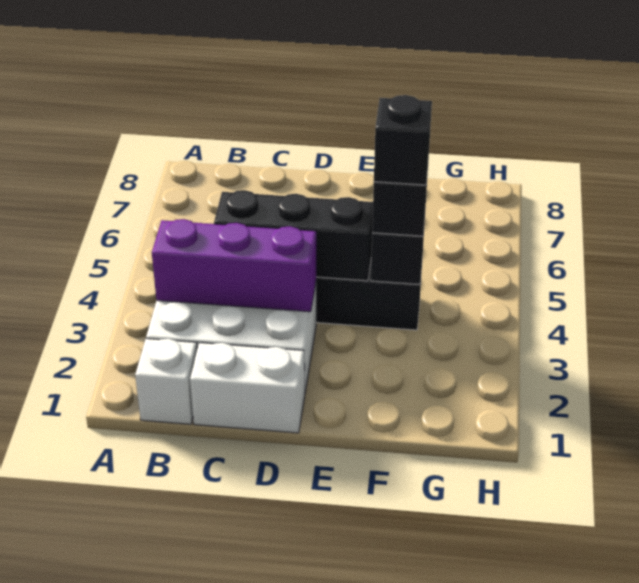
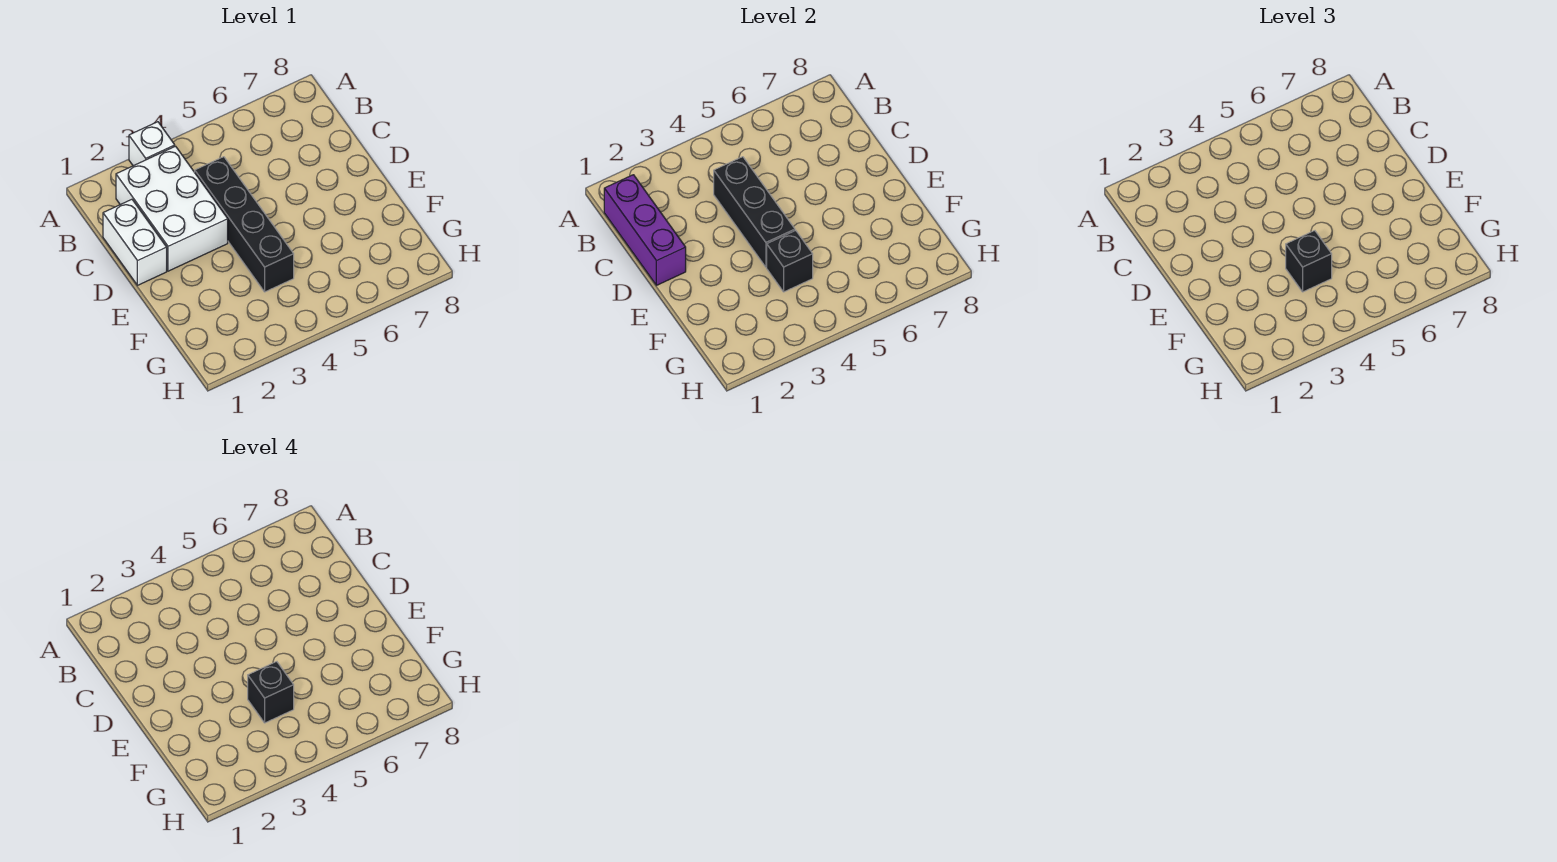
white brick B1 level 1 -> white brick A3 level 1
purple brick B3:D3 level 2 -> purple brick B1:D1 level 2

